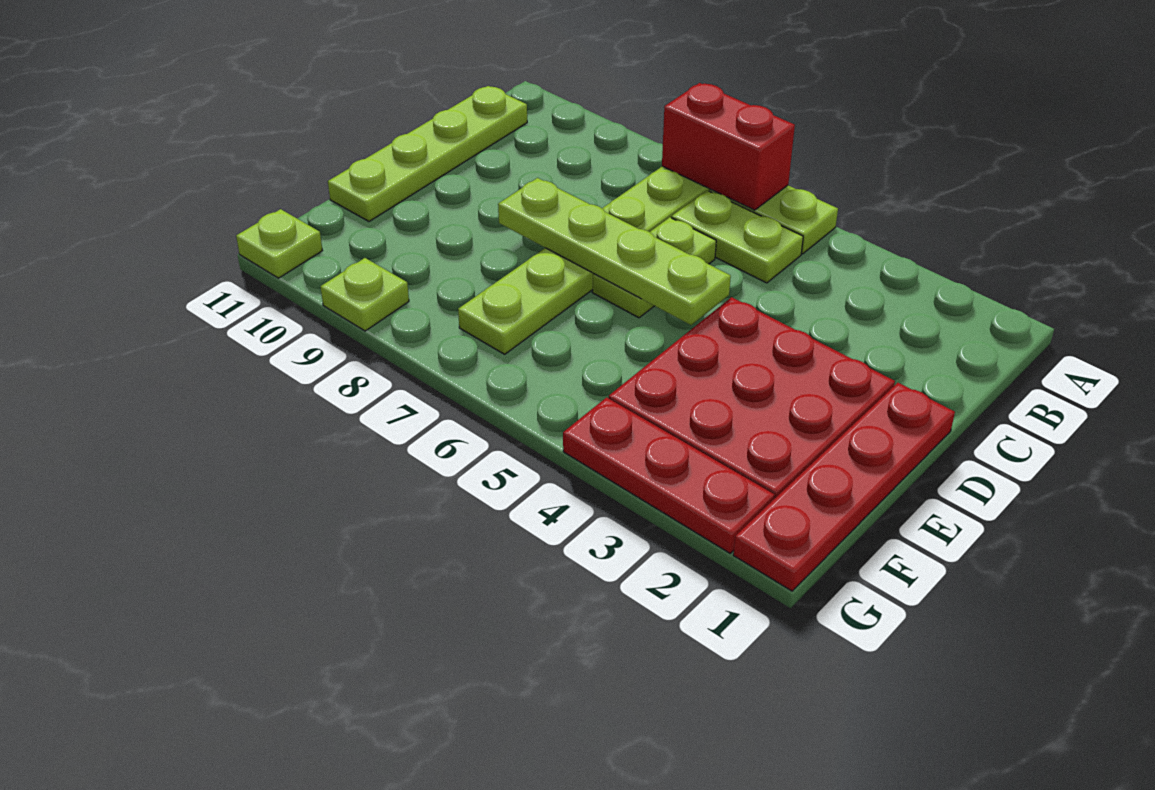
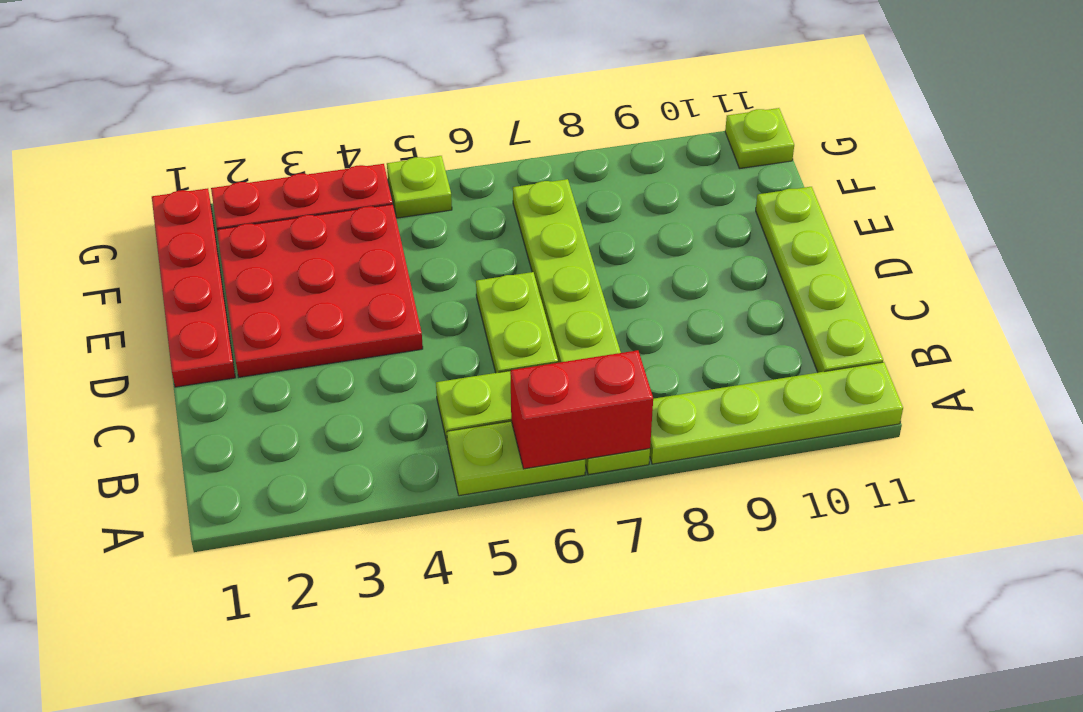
lime plate D5:D8 level 2 -> lime plate A8:A11 level 1
lime plate G9 level 1 -> lime plate G5 level 1

